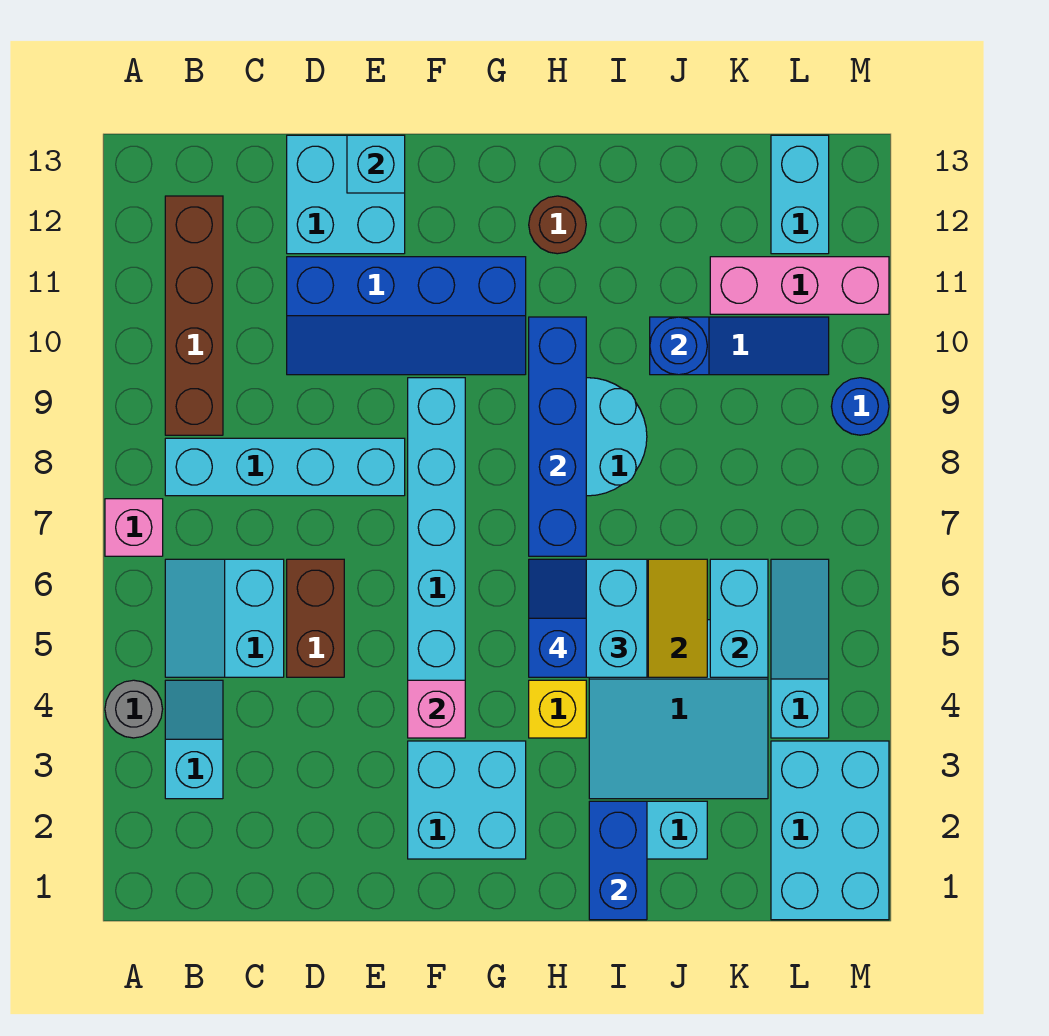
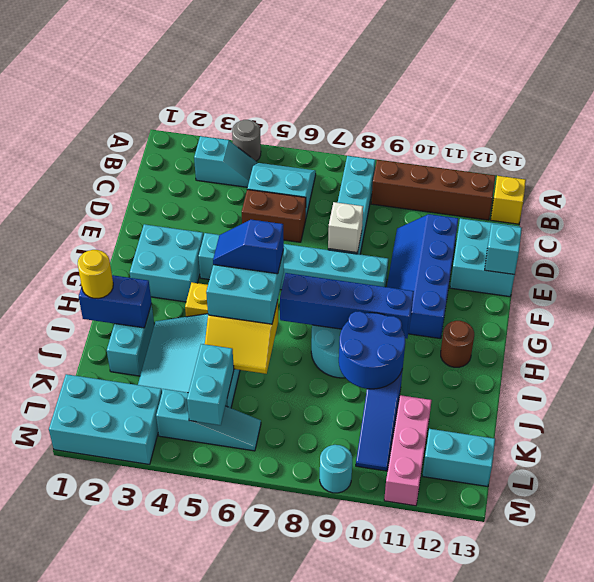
pink brick A7 level 1 -> none
none -> yellow brick B13 level 1
none -> white brick E8 level 2
pink brick F4 level 2 -> none
blue slope H5:H6 level 4 top 5 -> blue slope H5:H6 level 4 top 6
none -> yellow round brick I1 level 3
blue round brick J10 level 2 -> blue round brick I9:J10 level 2
cyan brick K5:K6 level 2 -> cyan brick K5:L5 level 2
blue round brick M9 level 1 -> cyan round brick M9 level 1

